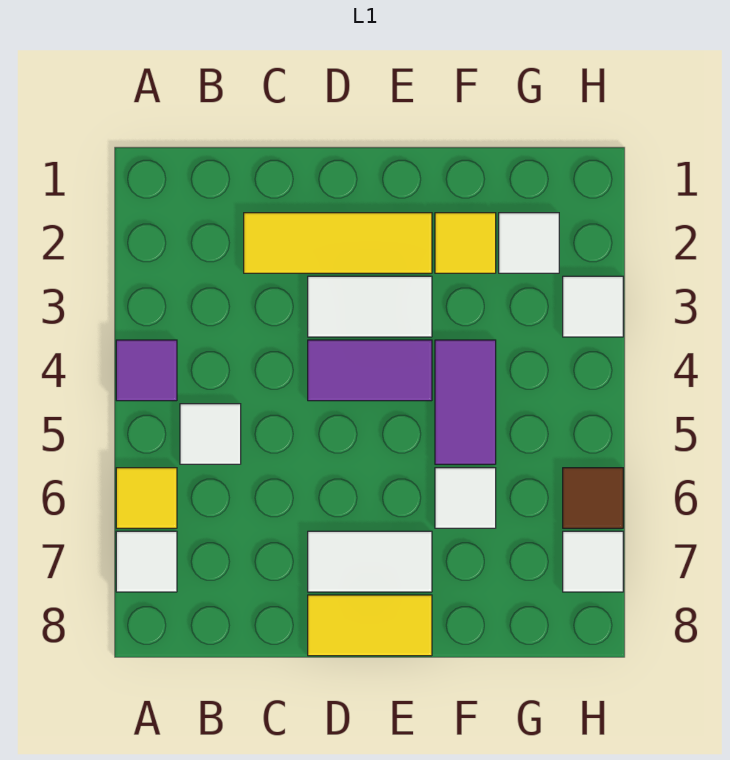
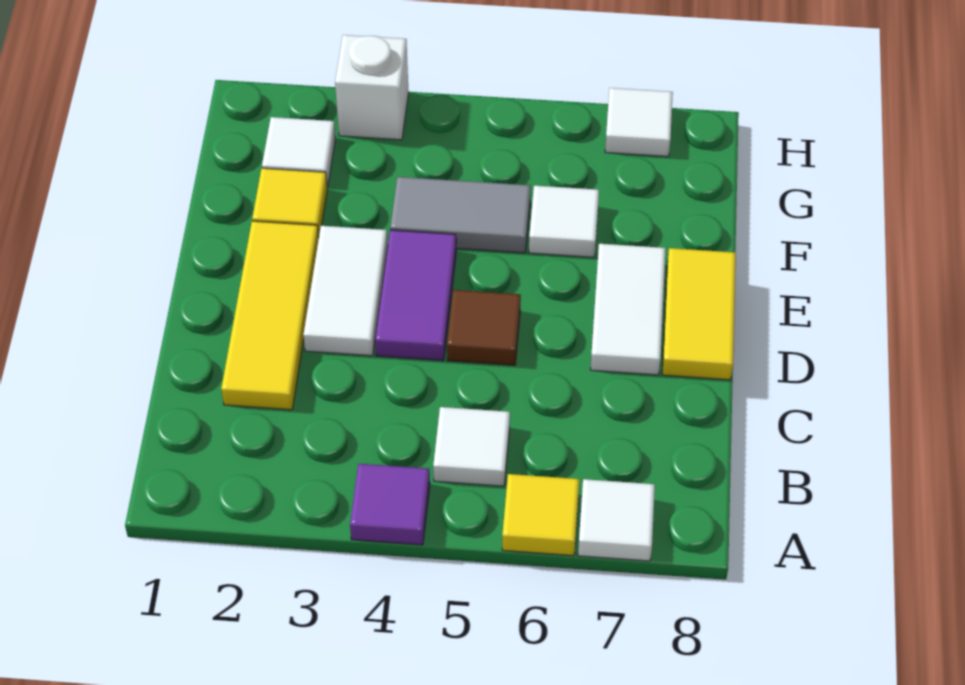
purple tile F4:F5 level 1 -> grey tile F4:F5 level 1
white tile H3 level 1 -> white brick H3 level 1
brown tile H6 level 1 -> brown tile D5 level 1

